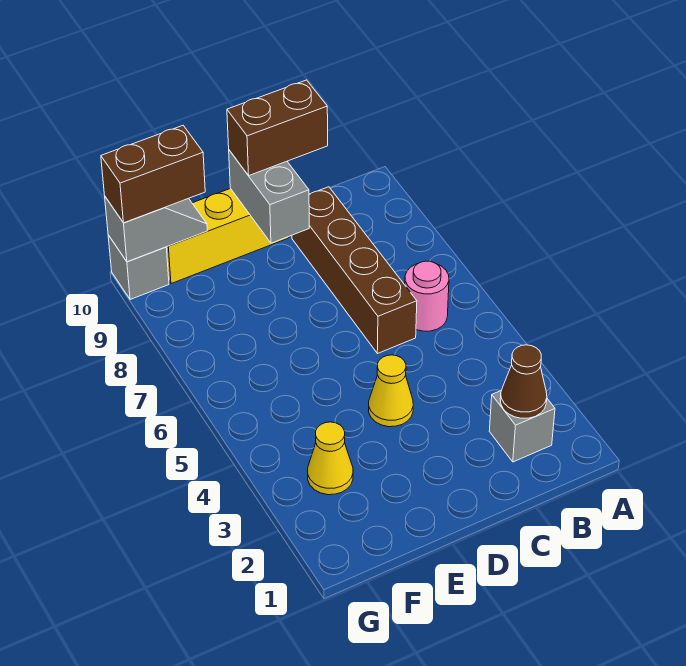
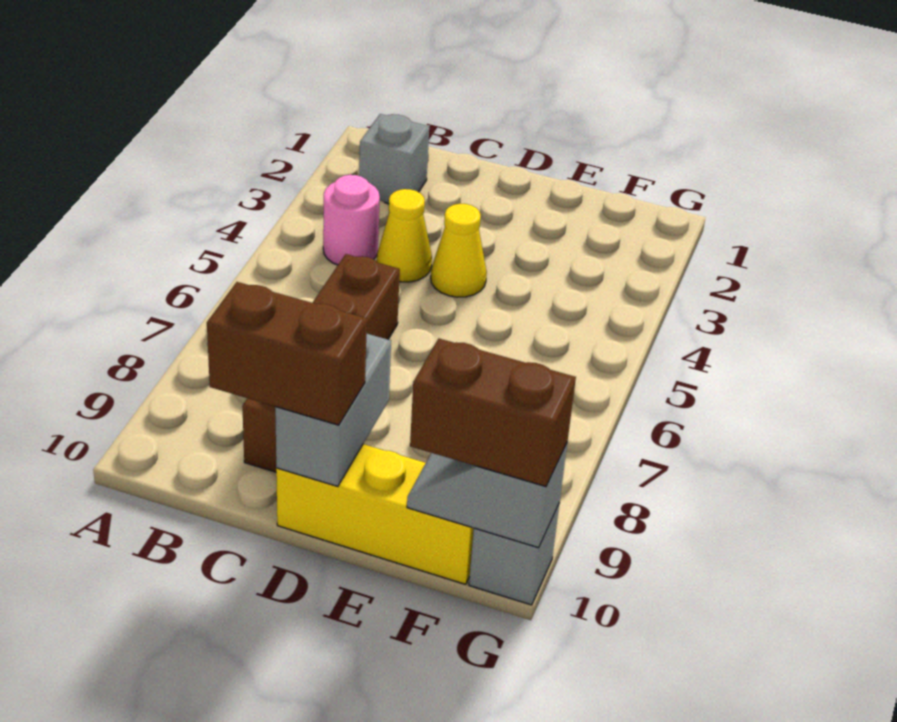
brown cone B2 level 2 -> none
pink round brick B6 level 1 -> pink round brick B4 level 1
yellow cone F3 level 1 -> yellow cone C4 level 1

